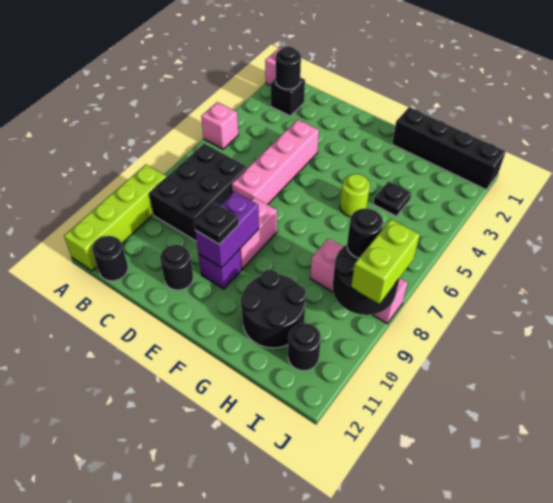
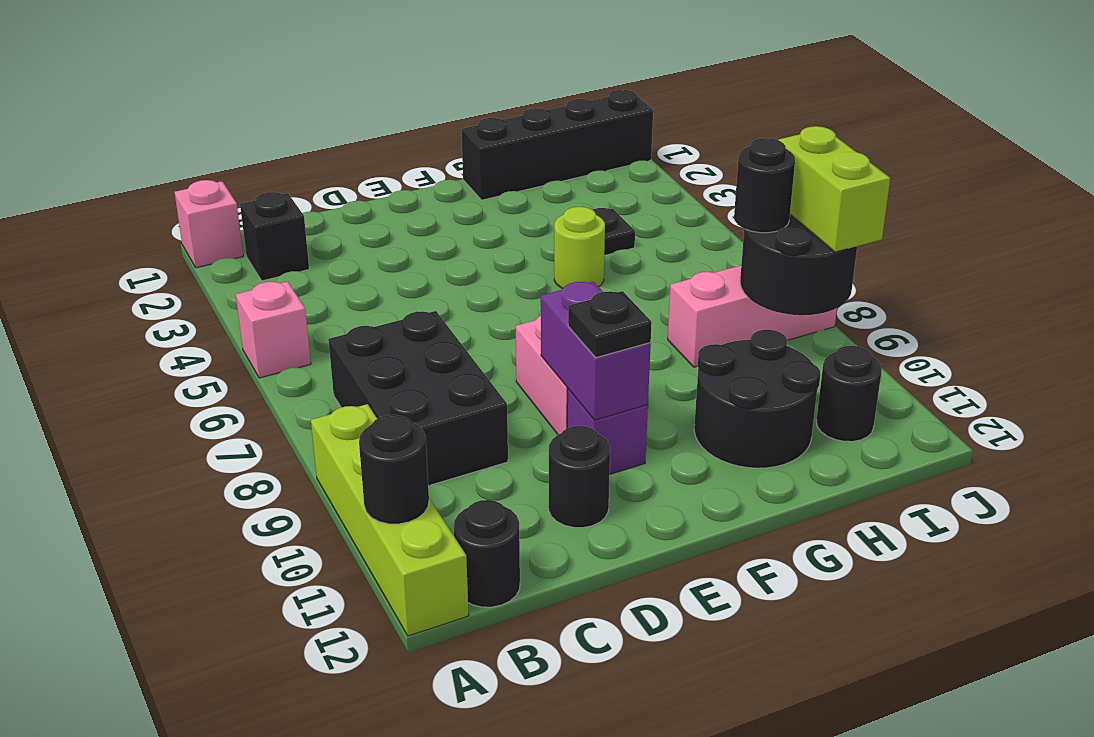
black round brick B2 level 2 -> black round brick A11 level 2
pink brick D4:D7 level 1 -> none

